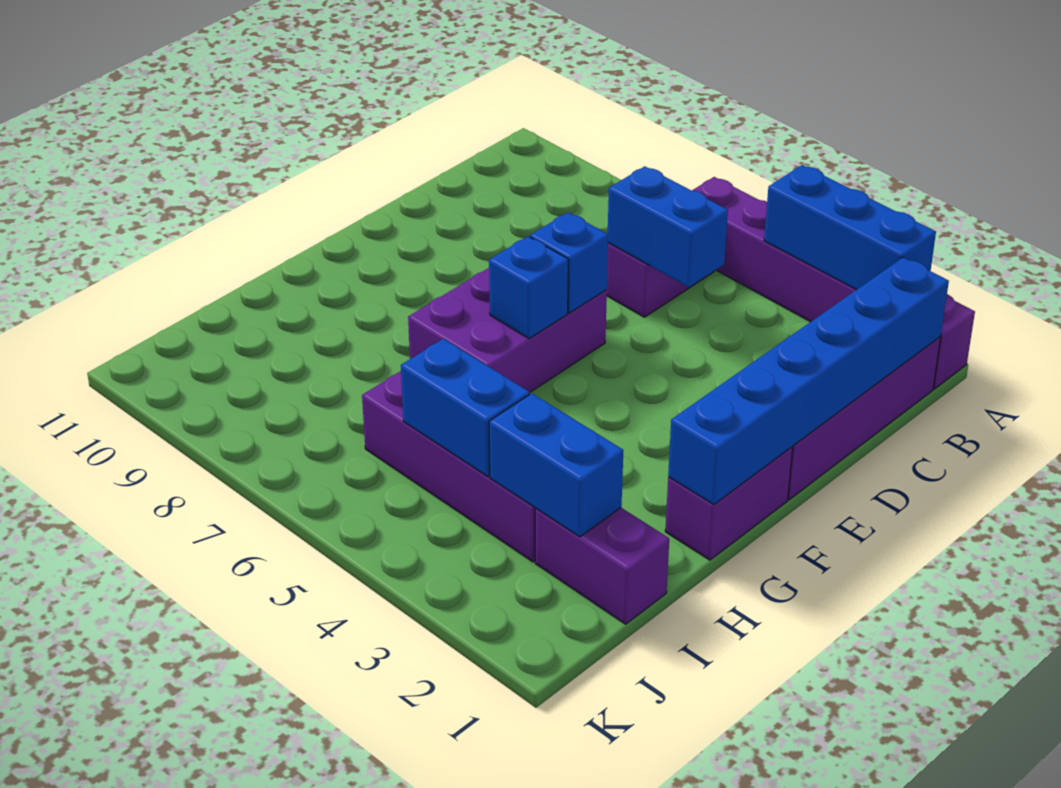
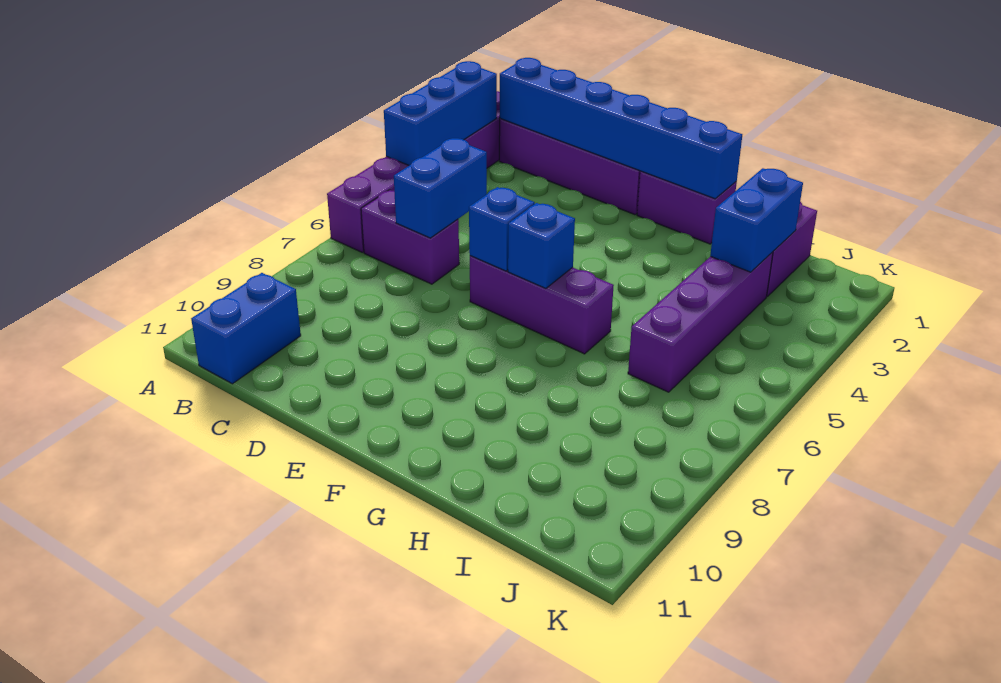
purple brick E6:G7 level 1 -> purple brick E6:G6 level 1
blue brick I4:I5 level 2 -> blue brick B10:B11 level 1

